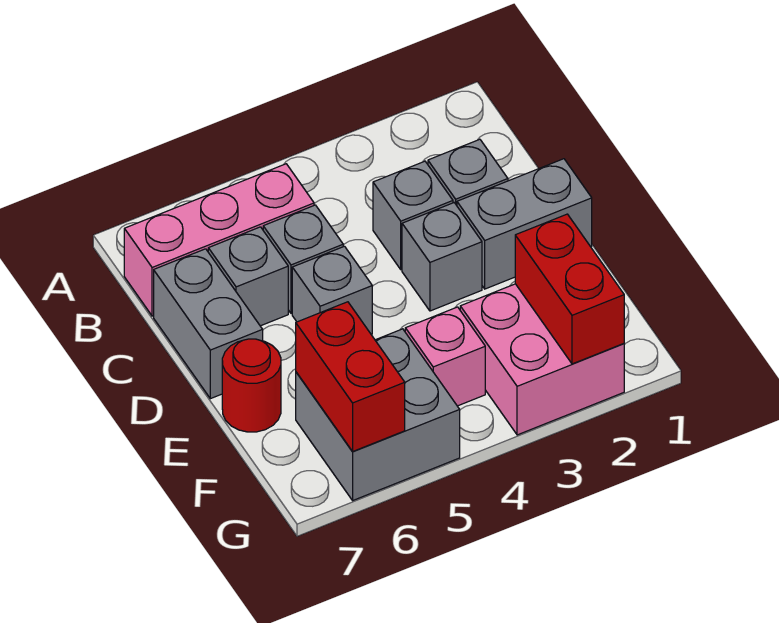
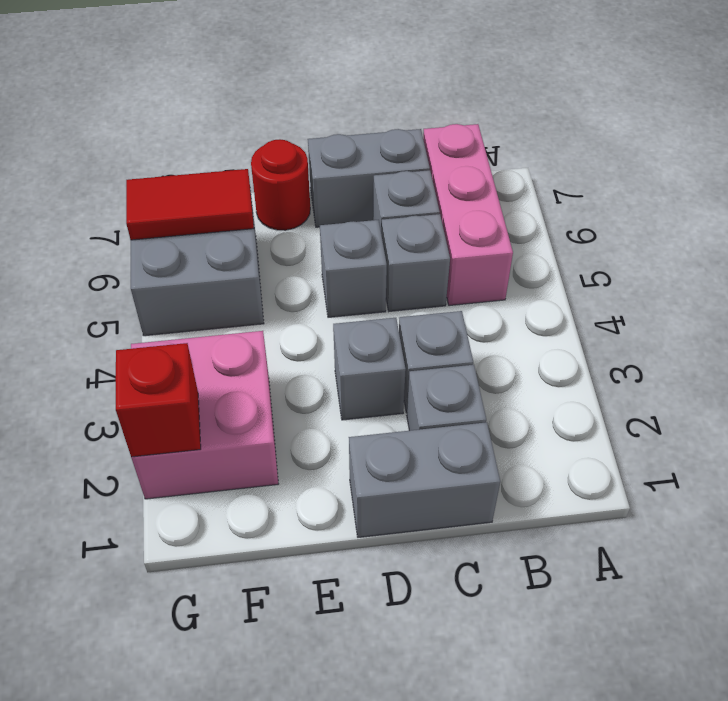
grey brick D1:D2 level 1 -> grey brick C1:D1 level 1
red brick F2:G2 level 2 -> red brick G2 level 2
pink brick F4 level 1 -> none
red brick F6:G6 level 2 -> red tile F6:G6 level 2

